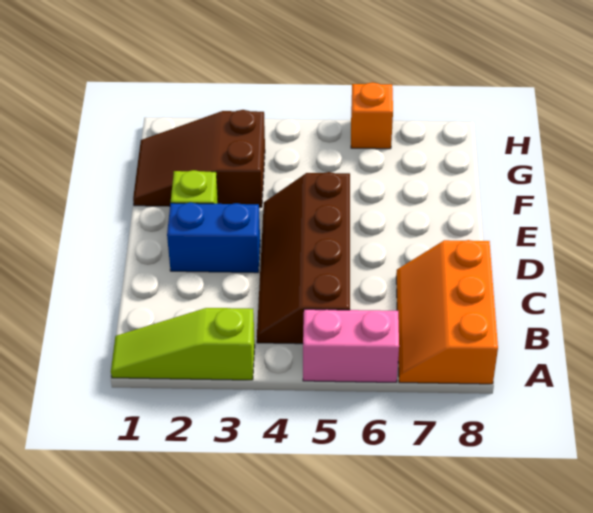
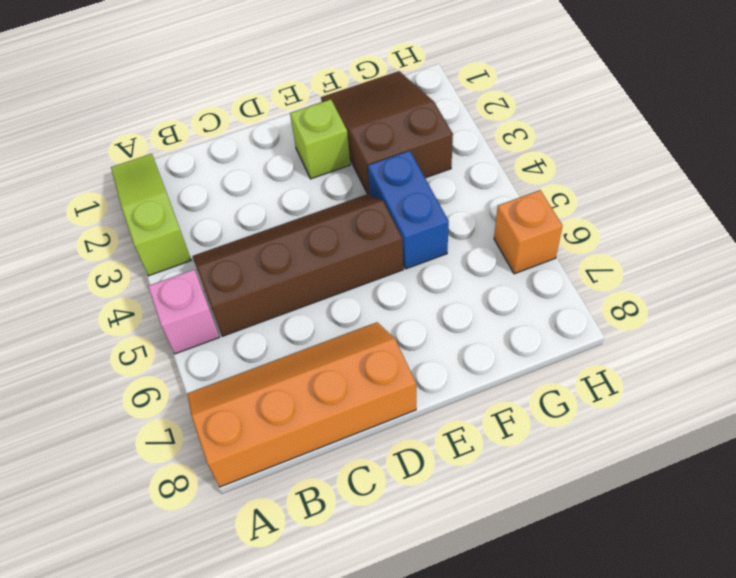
pink brick A5:A6 level 1 -> pink brick A5 level 1
orange slope A7:C8 level 1 top 8 -> orange slope A7:D8 level 1 top 8
blue brick D2:D3 level 1 -> blue brick F4:F5 level 1

